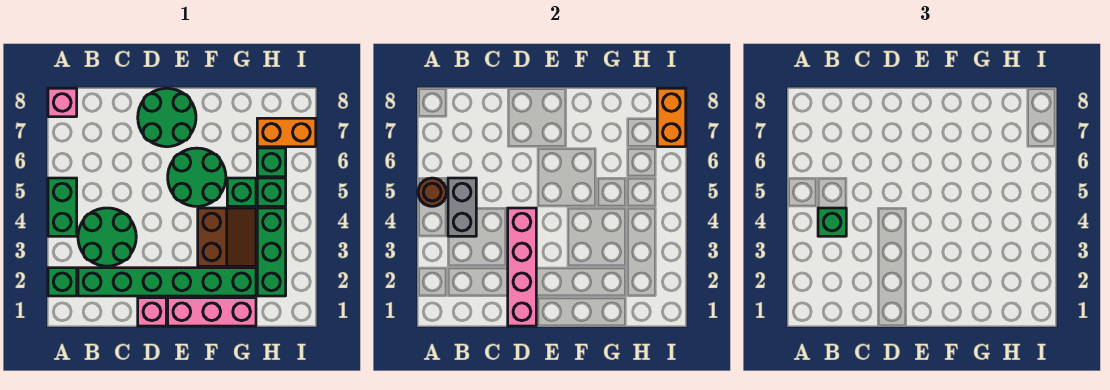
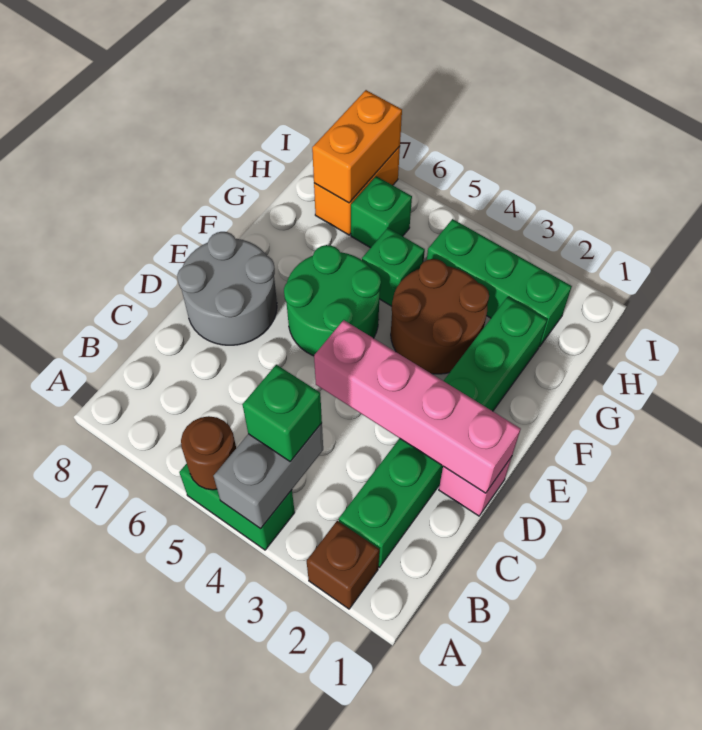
green brick A2 level 1 -> brown brick A2 level 1
pink brick A8 level 1 -> none
green round brick B3:C4 level 1 -> none
grey brick B4:B5 level 2 -> grey brick A4:B4 level 2
green round brick D7:E8 level 1 -> grey round brick D7:E8 level 1
pink brick E1:G1 level 1 -> none
brown slope F3:G4 level 1 top F -> brown round brick F3:G4 level 1
green brick H5 level 1 -> none
orange brick I7:I8 level 2 -> orange brick H7:I7 level 2

